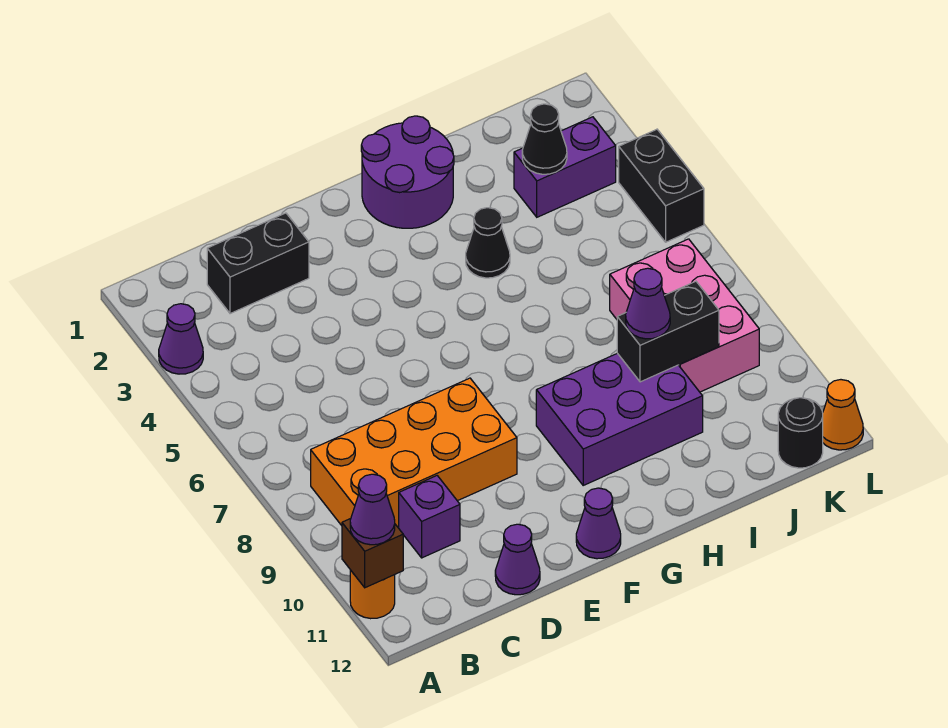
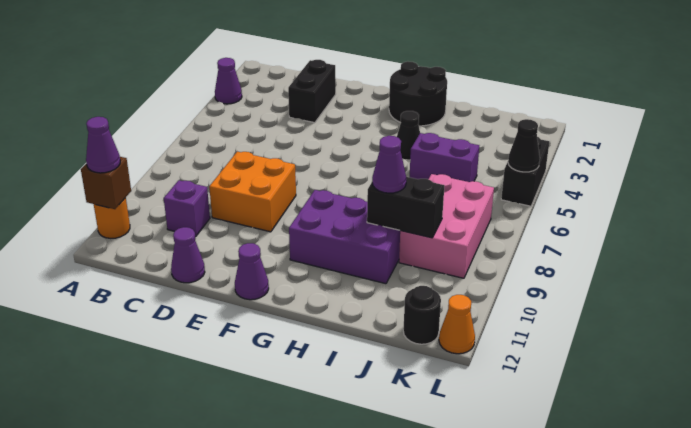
orange brick B8:E9 level 1 -> orange brick D8:E9 level 1
black brick C2:D2 level 1 -> black brick D2:D3 level 1
purple round brick G1:H2 level 1 -> black round brick G1:H2 level 1
purple brick J3:K3 level 1 -> purple brick I5:J5 level 1
black cone J3 level 2 -> black cone L5 level 2

